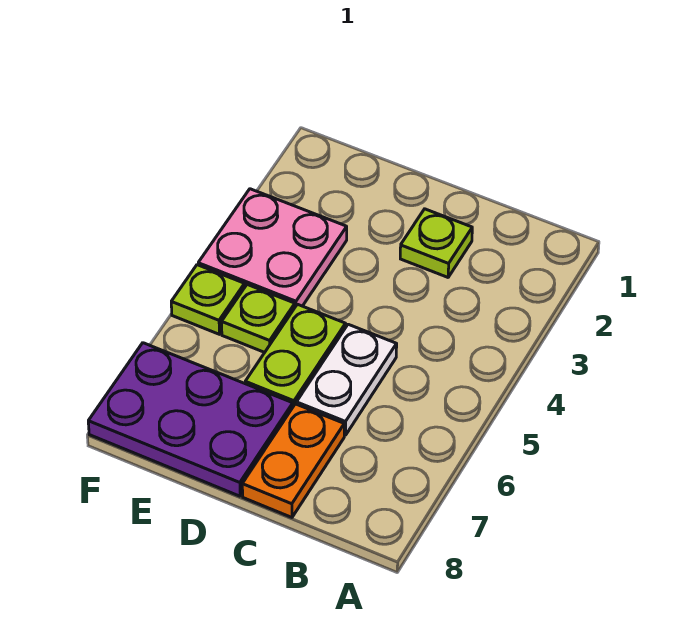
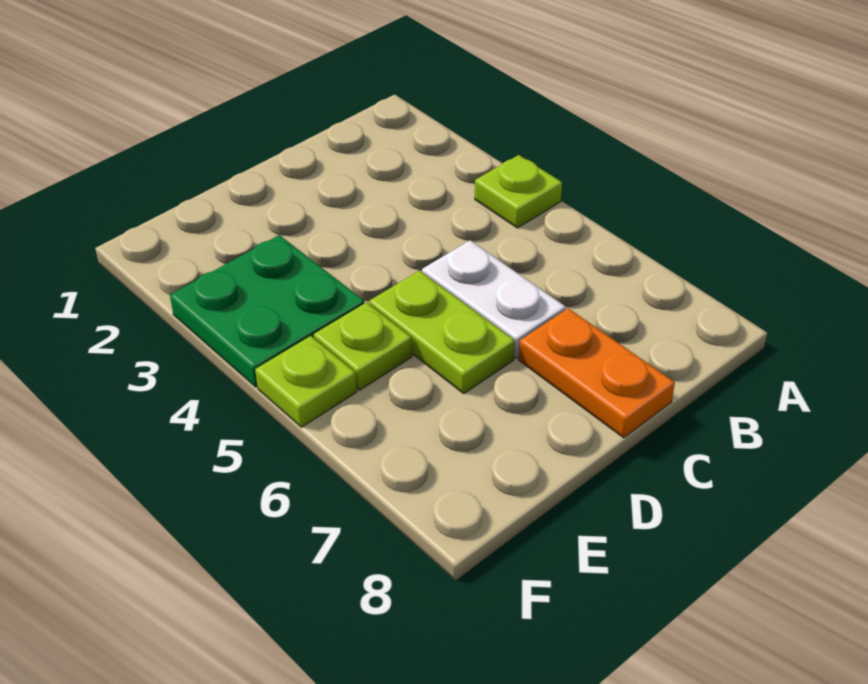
lime plate C2 level 1 -> lime plate A4 level 1
purple plate D7:F8 level 1 -> none
pink plate E3:F4 level 1 -> green plate E3:F4 level 1

